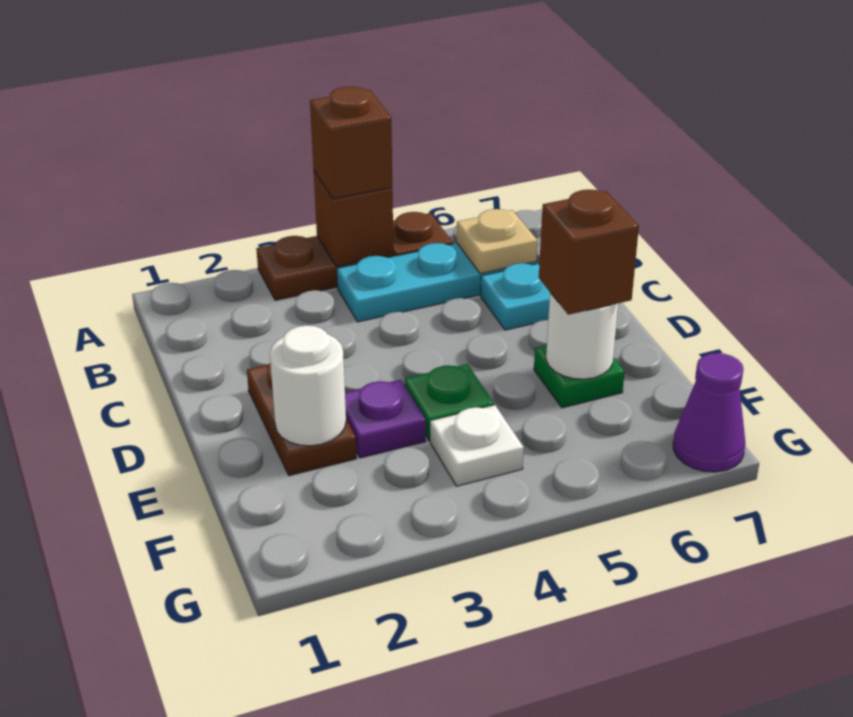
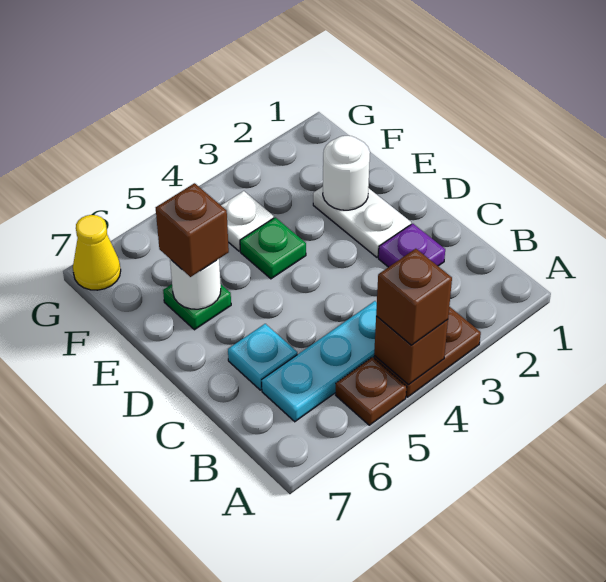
tan plate B6 level 2 -> none
brown plate D2:E2 level 1 -> white plate D2:E2 level 1
purple plate E3 level 1 -> purple plate C2 level 1
purple cone G7 level 1 -> yellow cone G7 level 1

